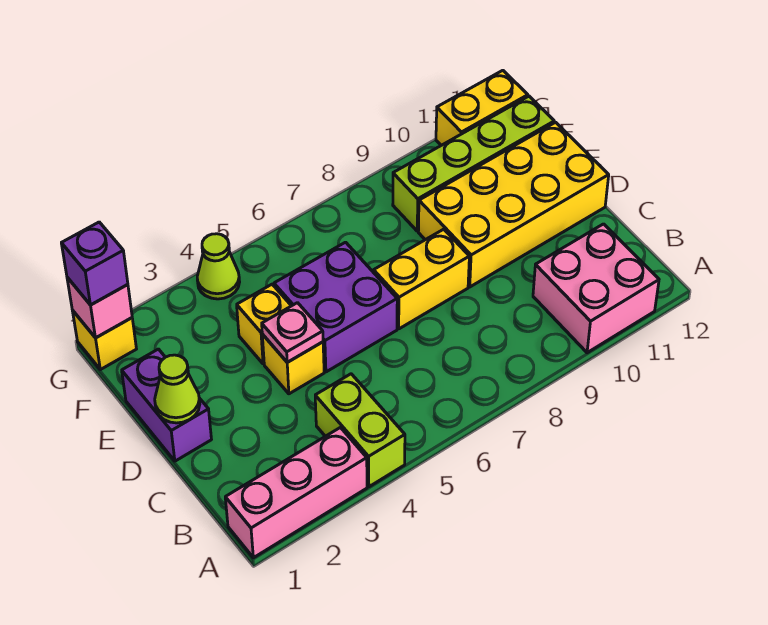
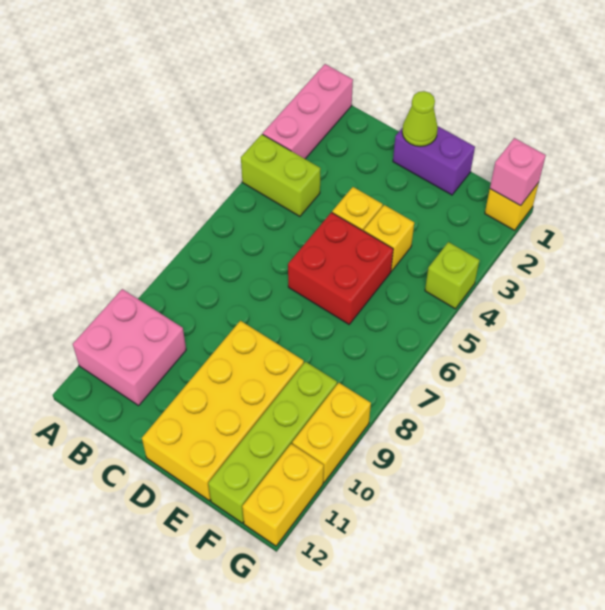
pink plate D4 level 2 -> none
purple brick D5:E6 level 1 -> red brick D5:E6 level 1
yellow brick D7:D8 level 1 -> yellow brick G9:G10 level 1
purple brick G1 level 3 -> none
lime cone G4 level 1 -> lime brick G4 level 1

